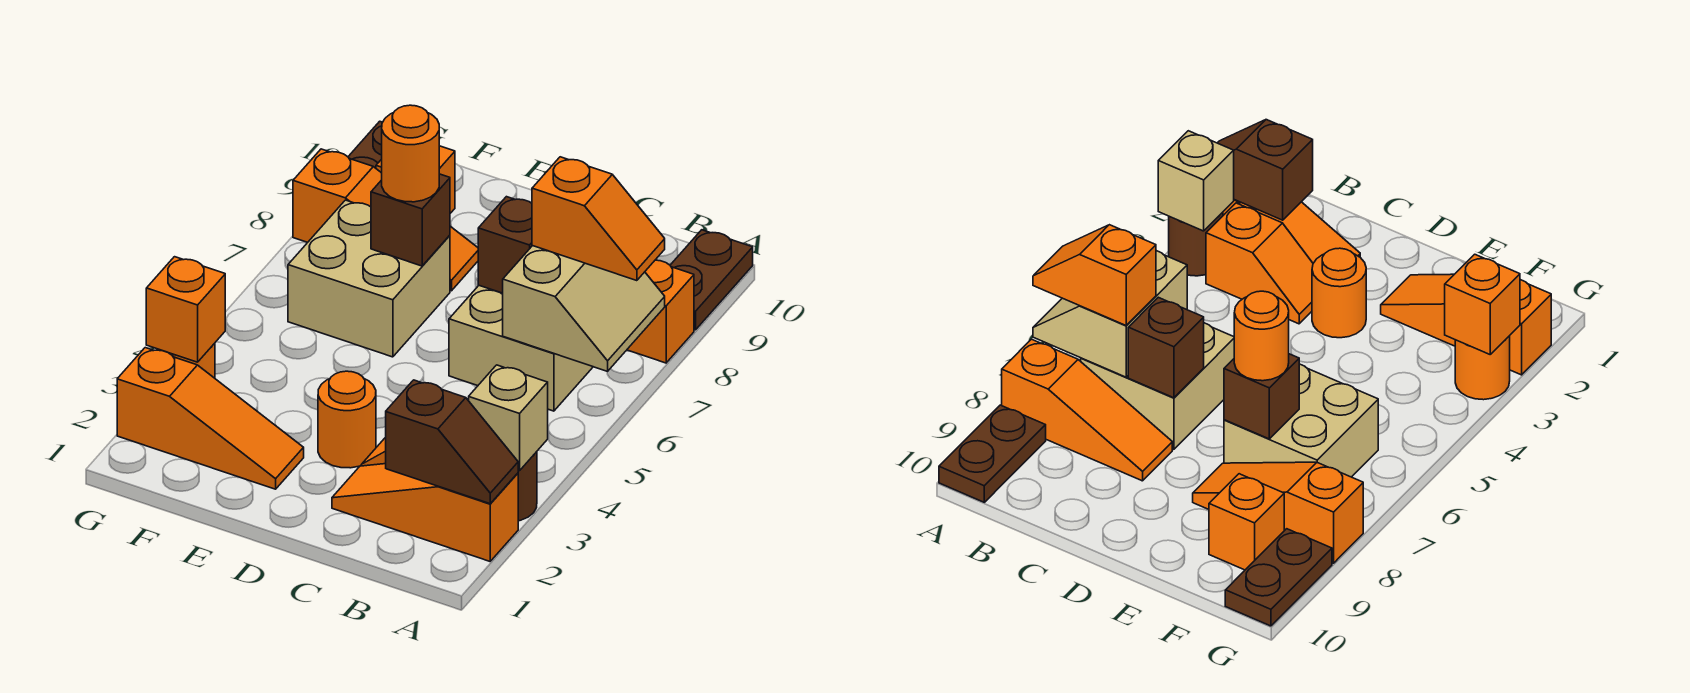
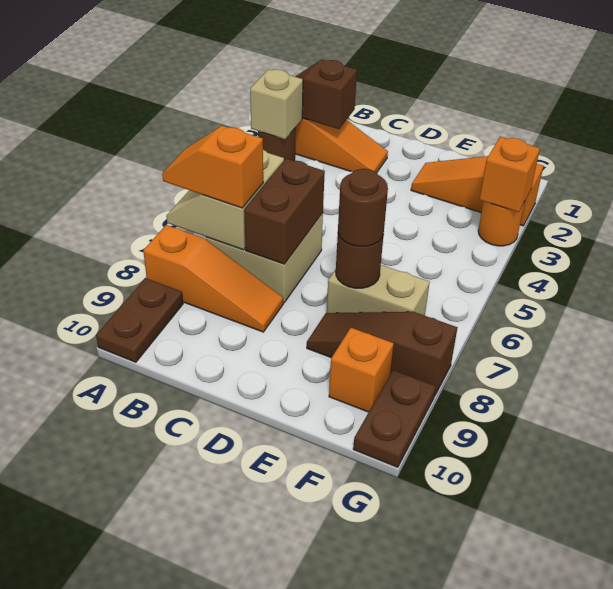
orange slope B3:C3 level 1 top B -> none
brown brick C7 level 2 -> brown brick C6:C7 level 2
orange round brick D3 level 1 -> none
tan brick E6:F7 level 1 -> tan brick E7:F7 level 1
brown brick E7 level 2 -> brown round brick E7 level 2
orange round brick E7 level 3 -> brown round brick E7 level 3
orange slope E8:G8 level 1 top G -> brown slope E8:G8 level 1 top G

